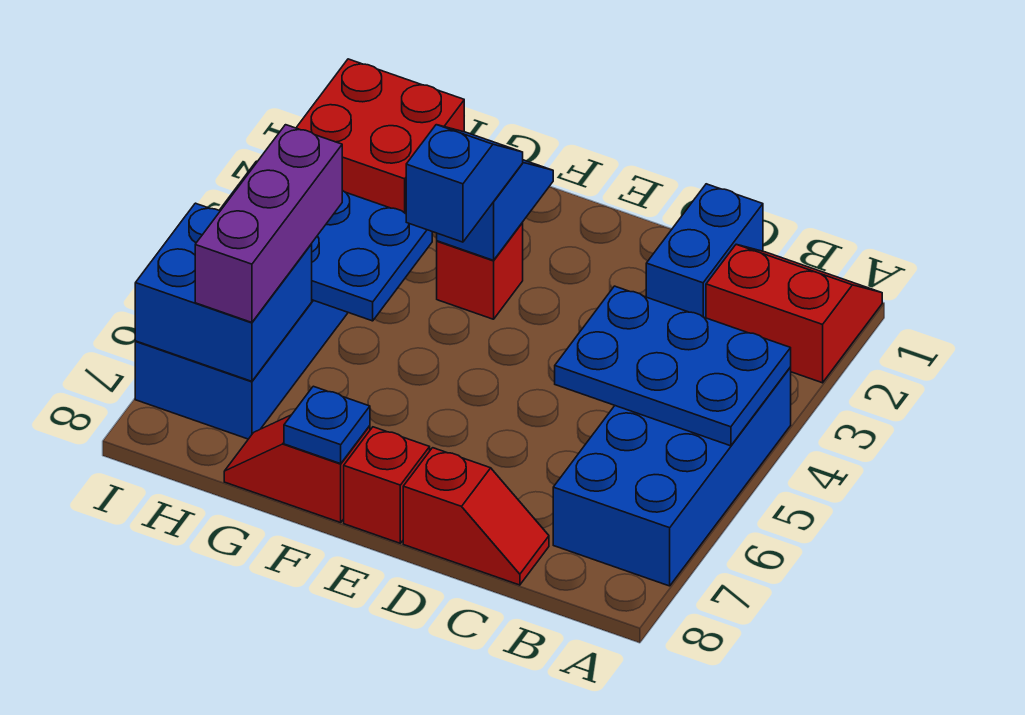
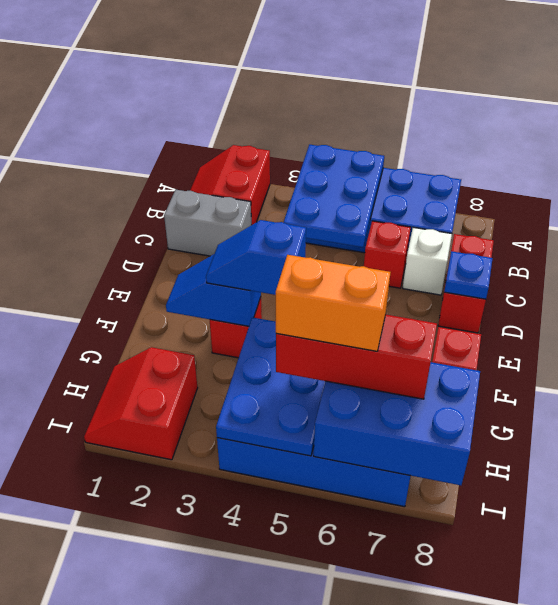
blue brick C1:C2 level 1 -> grey brick C1:C2 level 1
none -> white brick C7 level 1
red slope C8:D8 level 1 top D -> red brick C8:D8 level 1
red brick E8 level 1 -> red brick C6 level 1
blue plate F8 level 2 -> blue plate D8 level 2
red brick H1:I2 level 1 -> red slope H1:I2 level 1 top 2
purple brick H5:H7 level 3 -> red brick H5:H7 level 3
none -> orange brick H5:H6 level 4
blue brick H6:I7 level 2 -> blue brick H6:I8 level 2

